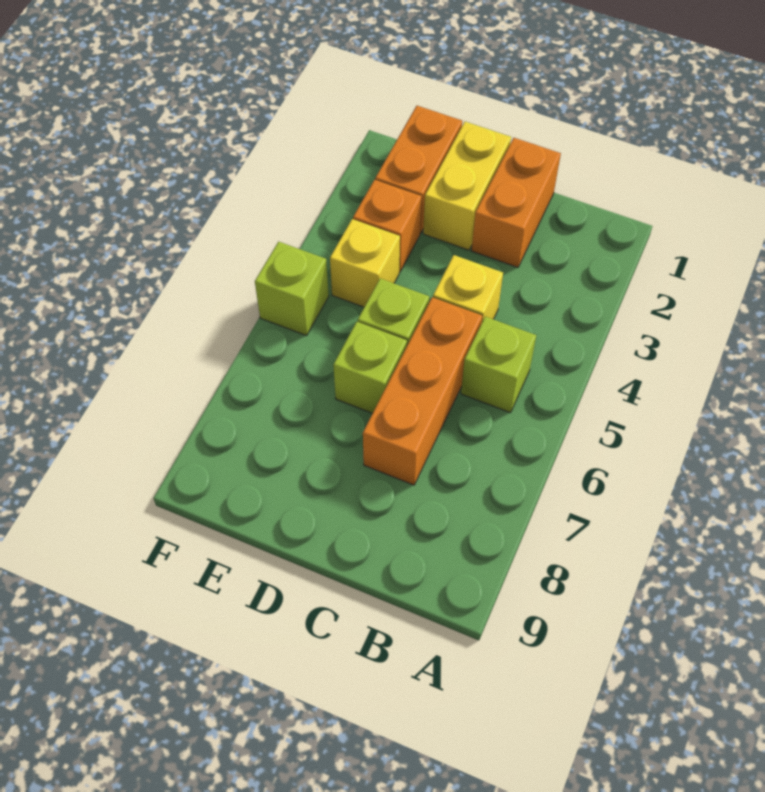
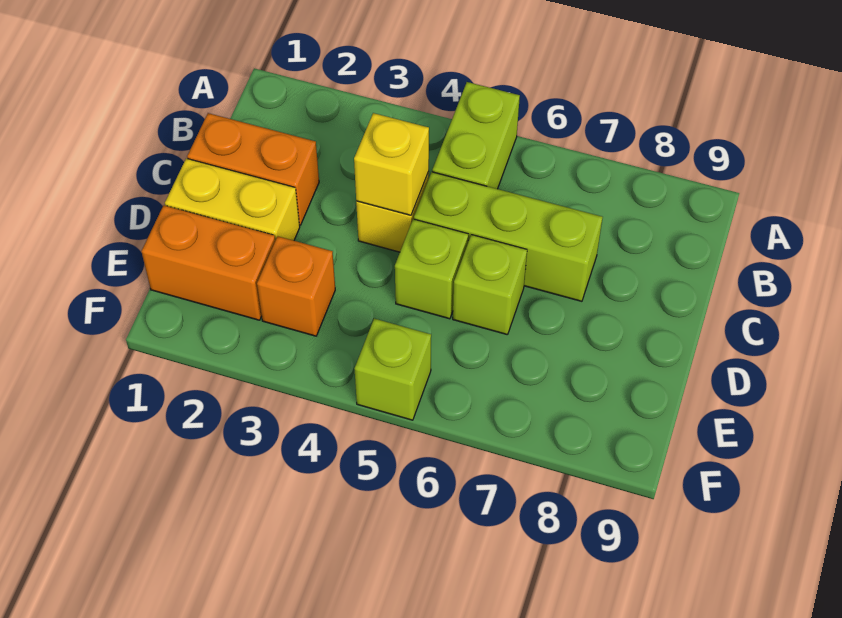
lime brick B5 level 1 -> lime brick A5:B5 level 1
orange brick C5:C7 level 1 -> lime brick C5:C7 level 1
yellow brick E4 level 1 -> yellow brick C4 level 2

